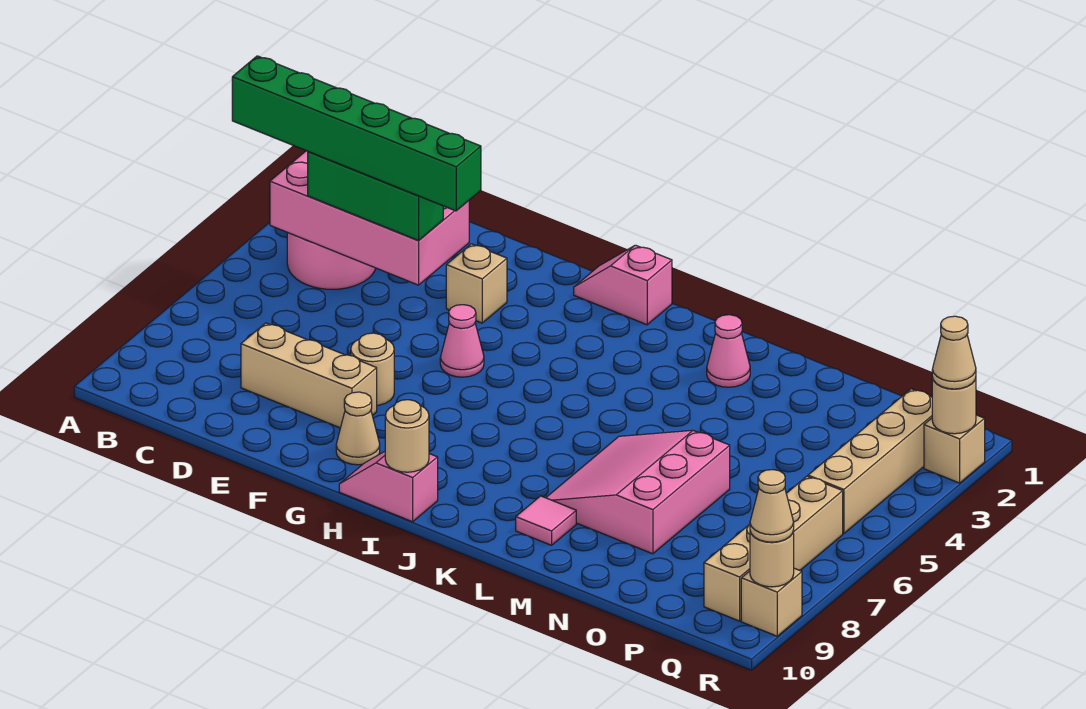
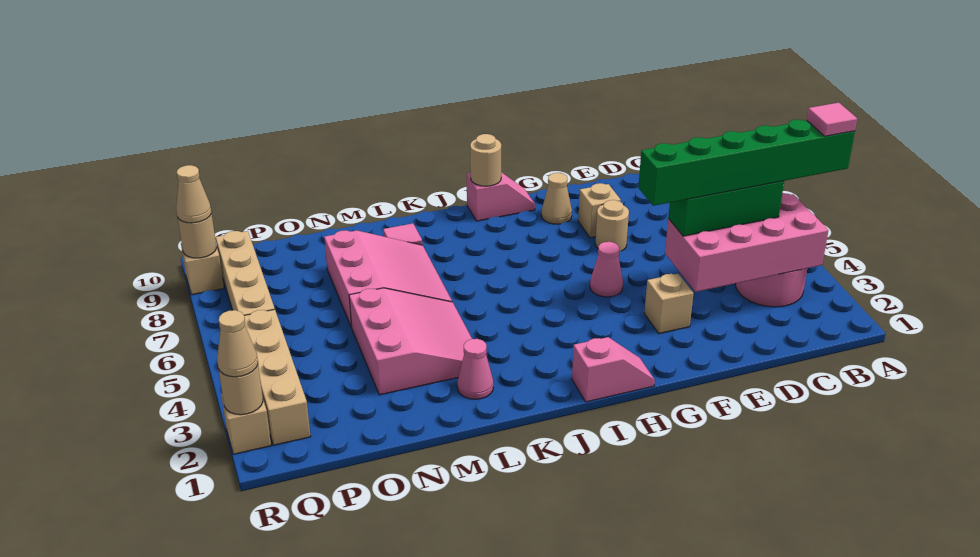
none -> pink tile A4 level 5
tan brick D8:F8 level 1 -> tan brick F8 level 1
none -> pink slope L3:N5 level 1 top N

